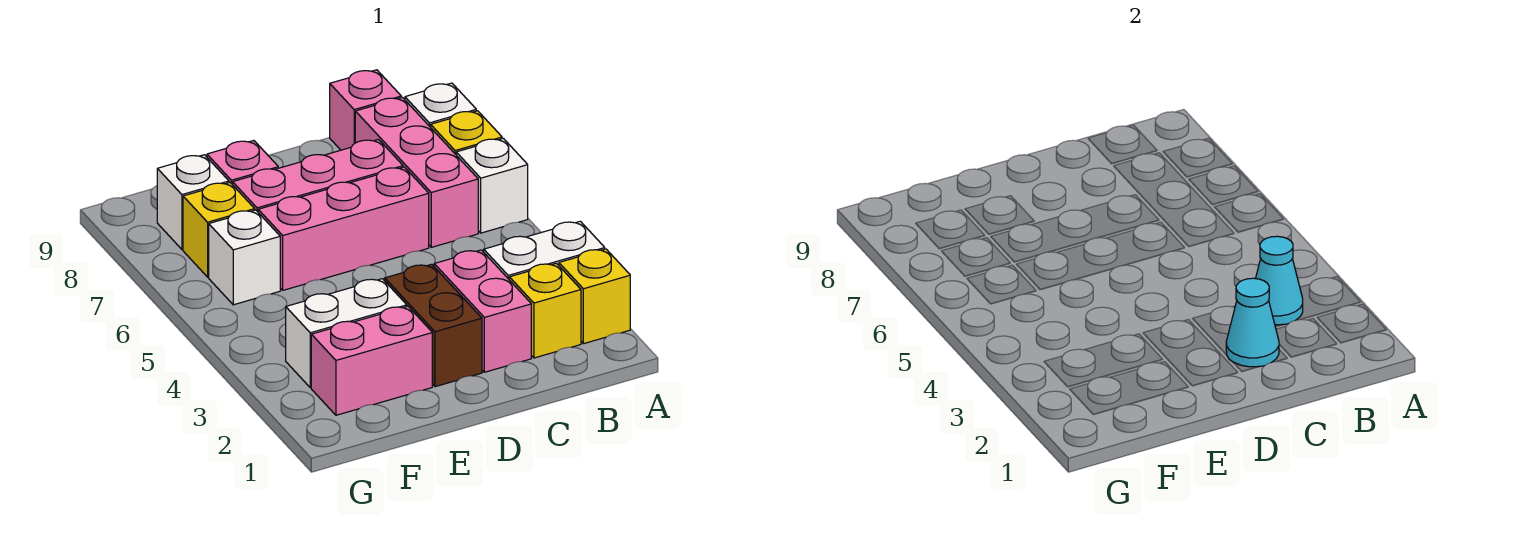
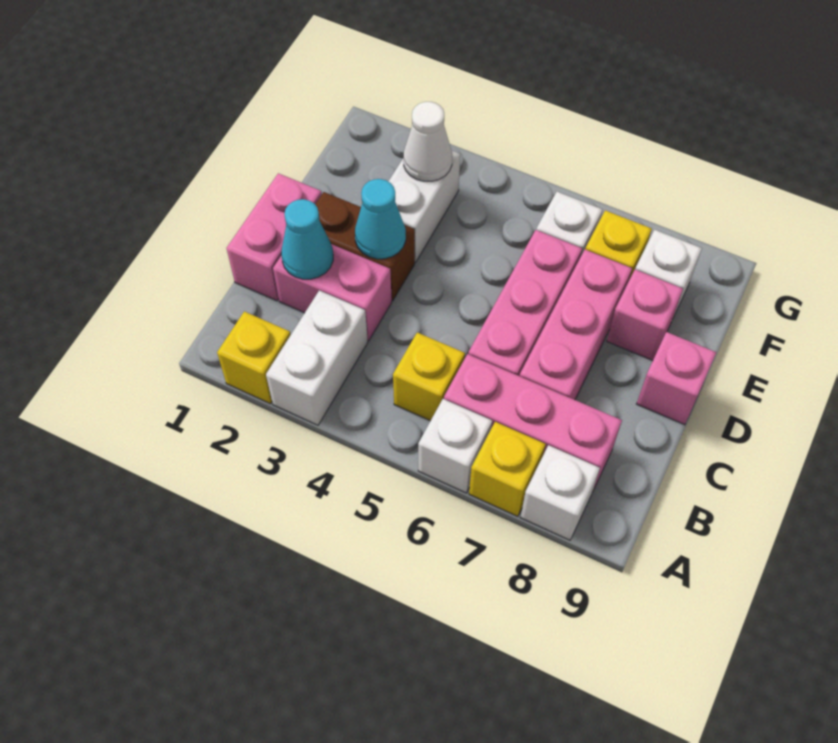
yellow brick B2 level 1 -> yellow brick B5 level 1
cyan cone B3 level 2 -> cyan cone D3 level 2
pink brick B9 level 1 -> pink brick D9 level 1
pink brick E2:F2 level 1 -> pink brick C1:D1 level 1
none -> white cone F3 level 2

